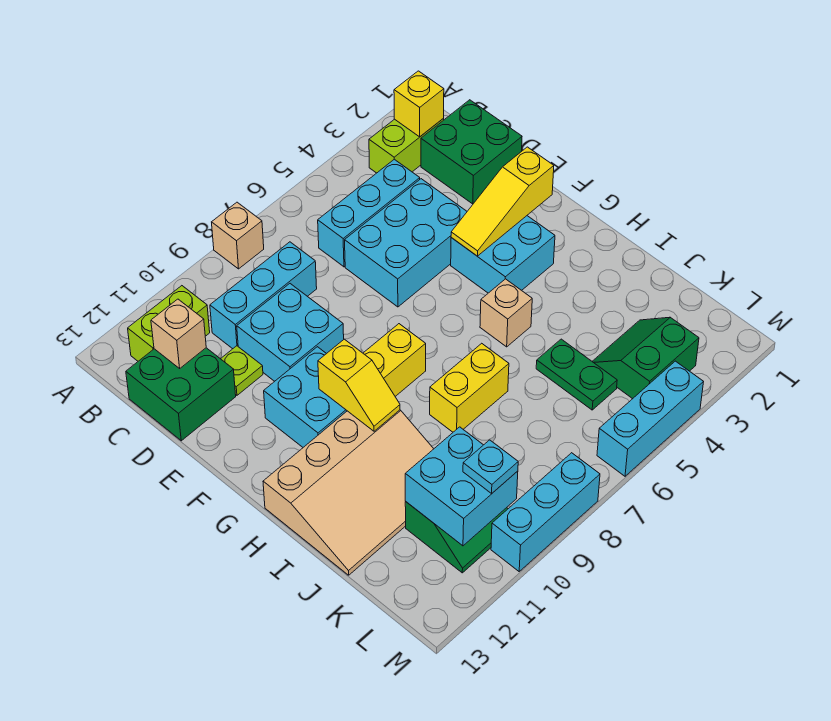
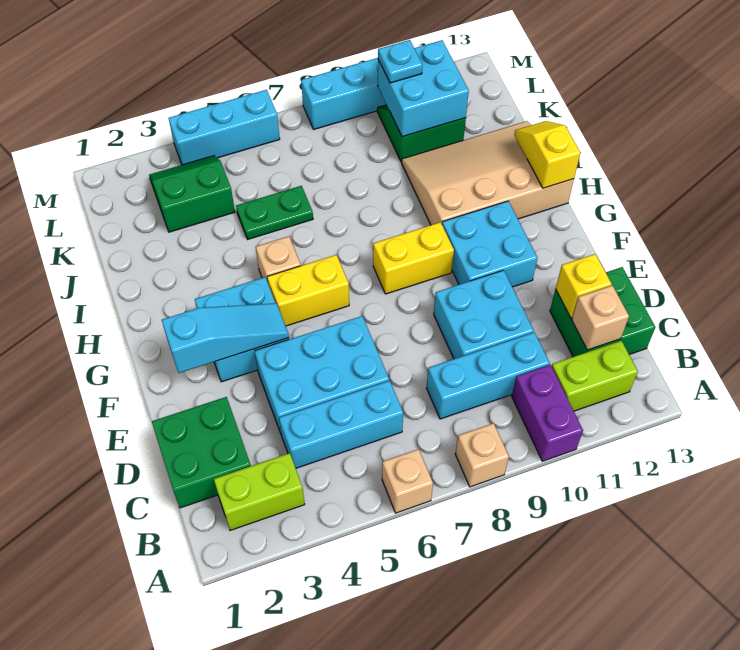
none -> tan brick A6 level 1
none -> purple brick A10:B10 level 1
yellow brick B2 level 2 -> yellow brick D12 level 2
lime plate D11 level 1 -> none
yellow slope F2:F4 level 2 top 2 -> cyan slope F2:F4 level 2 top 2
yellow slope G10:H10 level 2 top G -> yellow slope H13:I13 level 2 top H
yellow brick I7:I8 level 1 -> yellow brick G5:G6 level 1
green plate J5:K5 level 1 -> green plate J5:J6 level 1
green slope K3:L4 level 1 top L -> green slope K3:L4 level 1 top K

